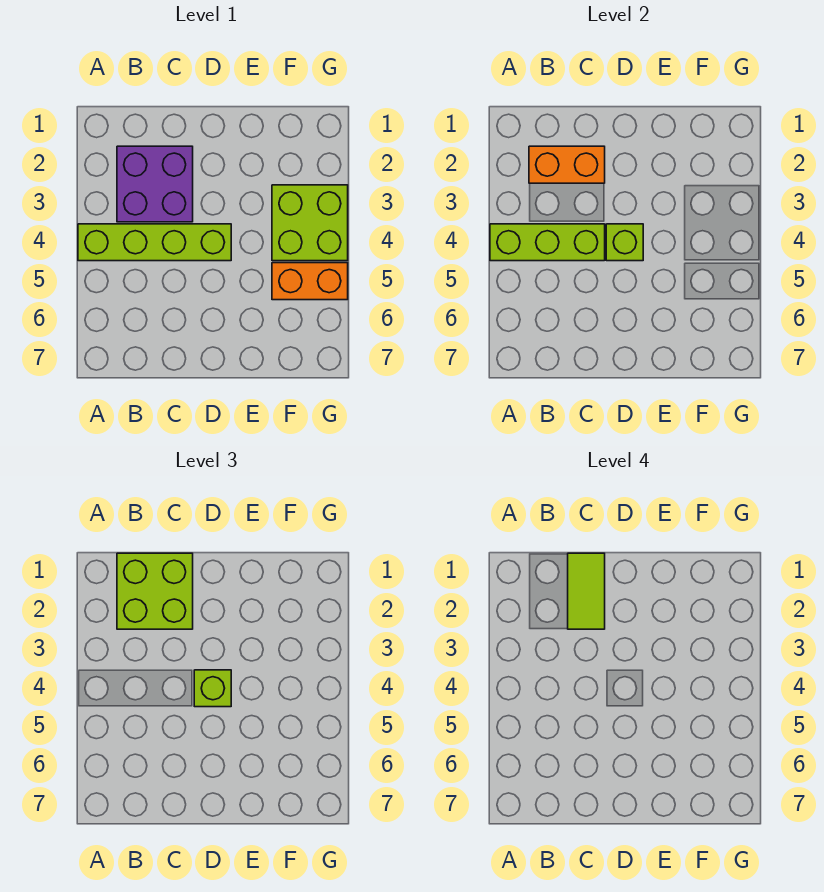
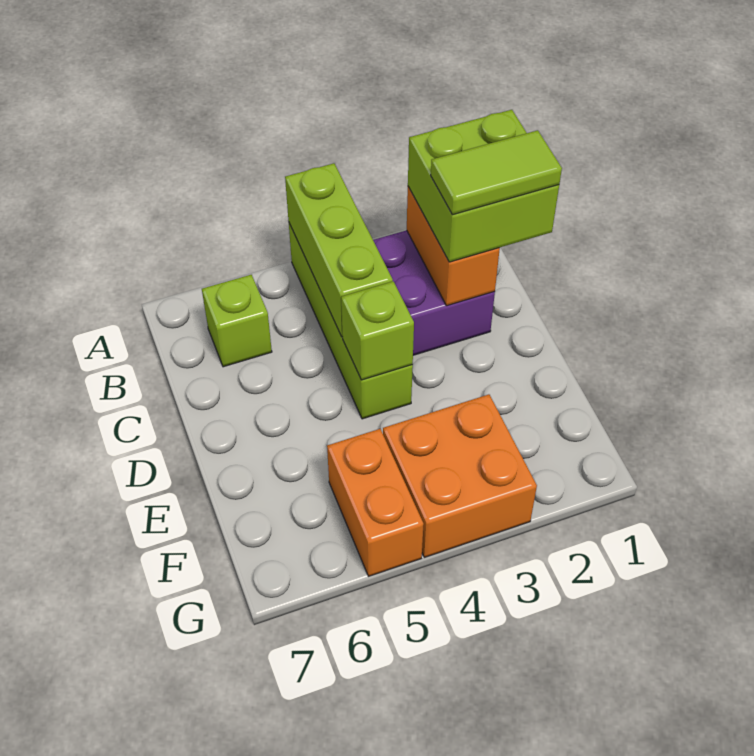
lime brick D4 level 3 -> lime brick B6 level 1
lime brick F3:G4 level 1 -> orange brick F3:G4 level 1

